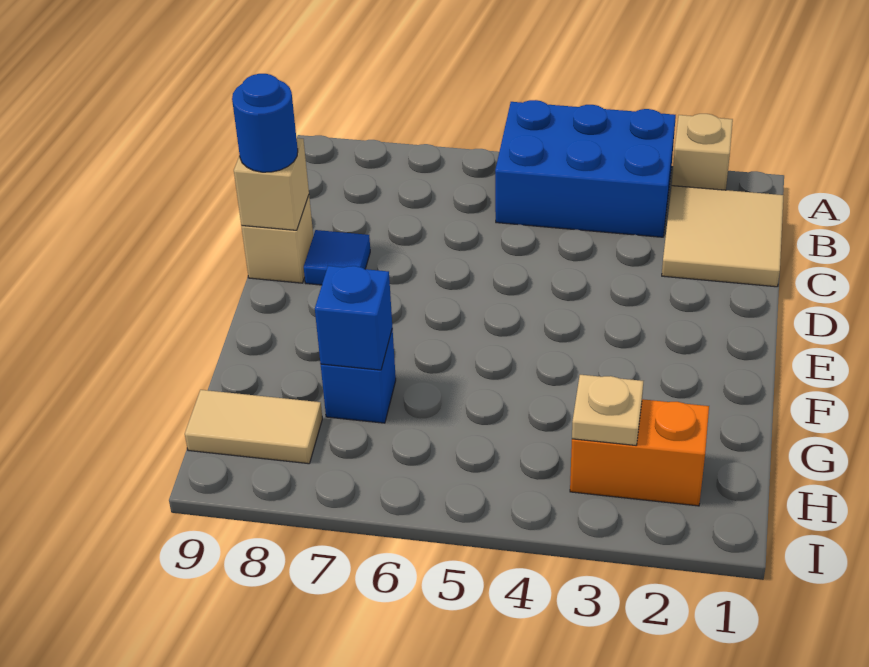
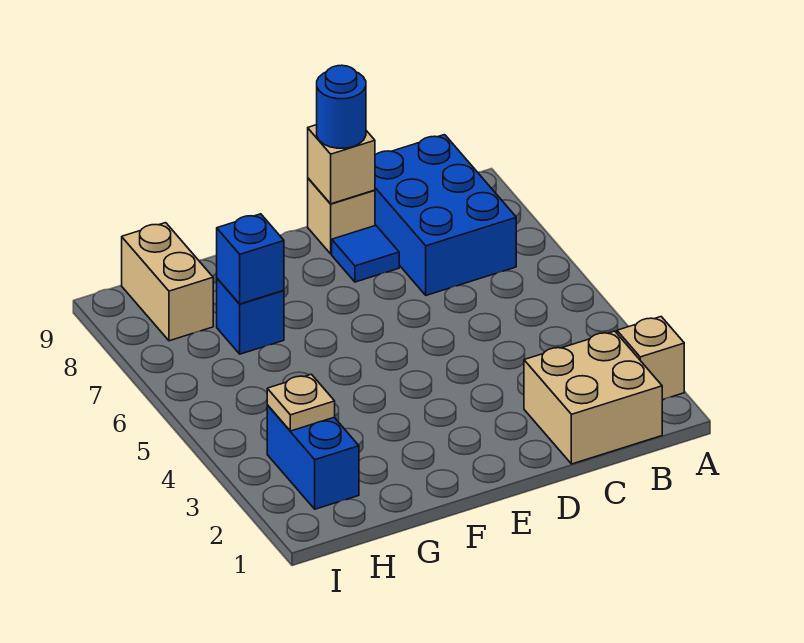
blue brick A3:B5 level 1 -> blue brick B7:C9 level 1
tan tile B1:C2 level 1 -> tan brick B1:C2 level 1
orange brick H2:H3 level 1 -> blue brick H2:H3 level 1
tan tile H8:H9 level 1 -> tan brick H8:H9 level 1

